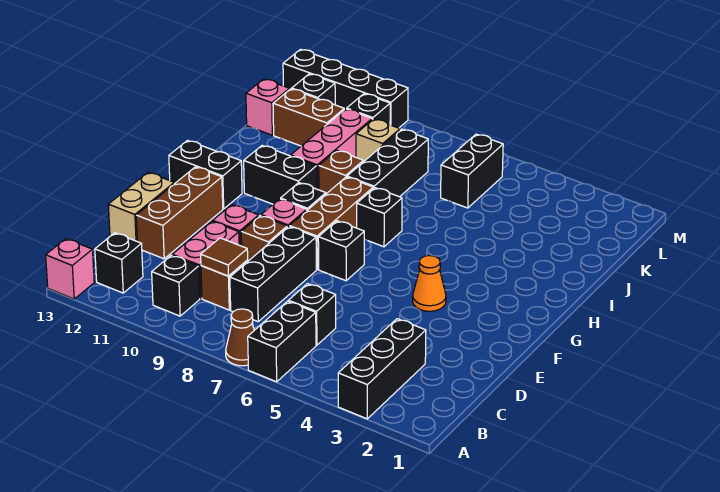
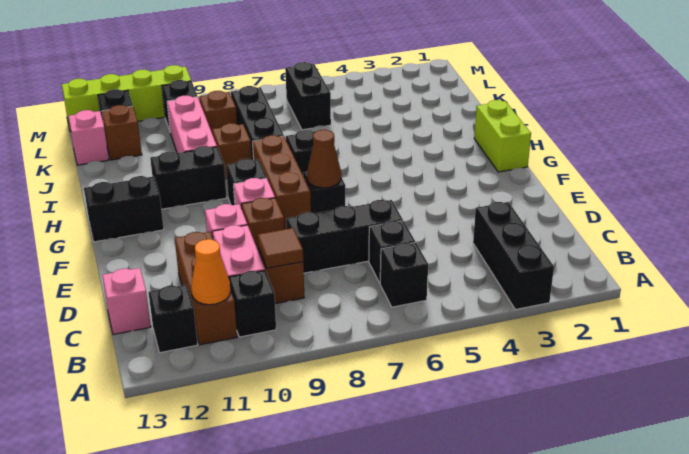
black brick A6:B6 level 1 -> black brick B6 level 1
brown cone A7 level 1 -> brown cone F7 level 2
pink brick A13 level 1 -> pink brick C13 level 1
black brick C8:E8 level 1 -> black brick D6:D8 level 1
brown brick D12:F12 level 1 -> brown brick B11:D11 level 1
tan brick D13:E13 level 1 -> none
orange cone F4 level 1 -> orange cone B11 level 2
none -> lime brick G1:H1 level 1
tan brick K9 level 1 -> brown brick K9 level 1
brown brick K11:K12 level 1 -> brown brick K12 level 1
black brick M10:M13 level 1 -> lime brick M10:M13 level 1

